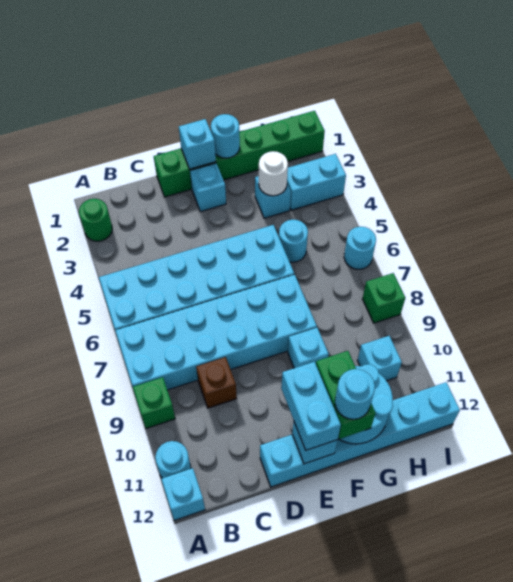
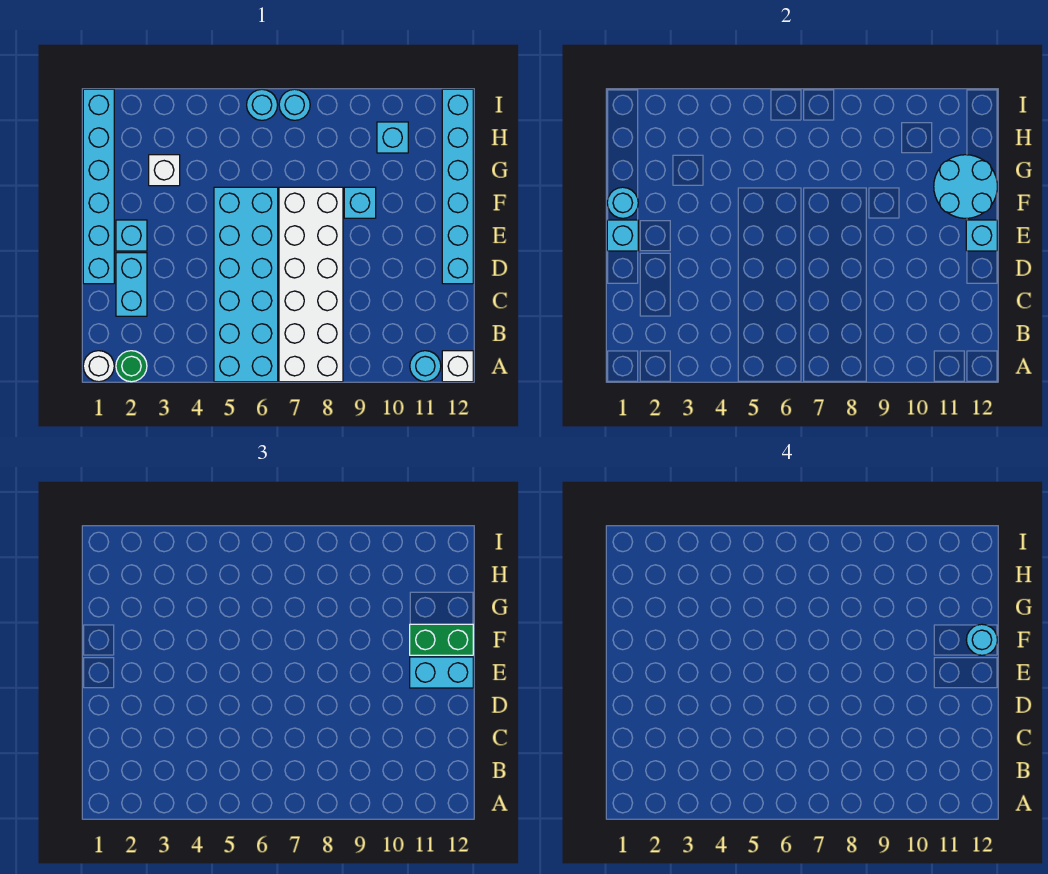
cyan brick A7:F8 level 1 -> white brick A7:F8 level 1
green brick A9 level 1 -> none
cyan brick A12 level 1 -> white brick A12 level 1
brown brick C9 level 1 -> none
green brick D1:I1 level 1 -> cyan brick D1:I1 level 1
cyan brick G3 level 1 -> white brick G3 level 1
white round brick G3 level 2 -> white round brick A1 level 1
cyan round brick G5 level 1 -> cyan round brick I7 level 1
cyan brick H3:I3 level 1 -> cyan brick C2:D2 level 1
green brick I8 level 1 -> none

